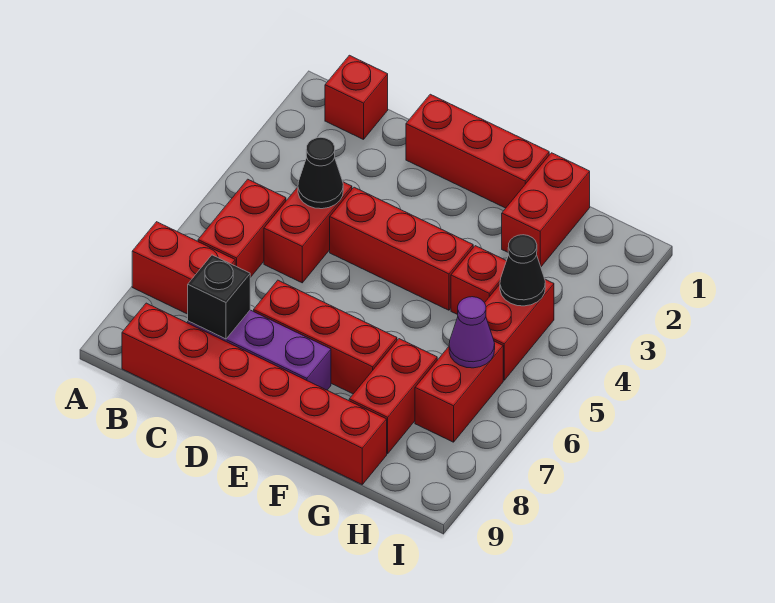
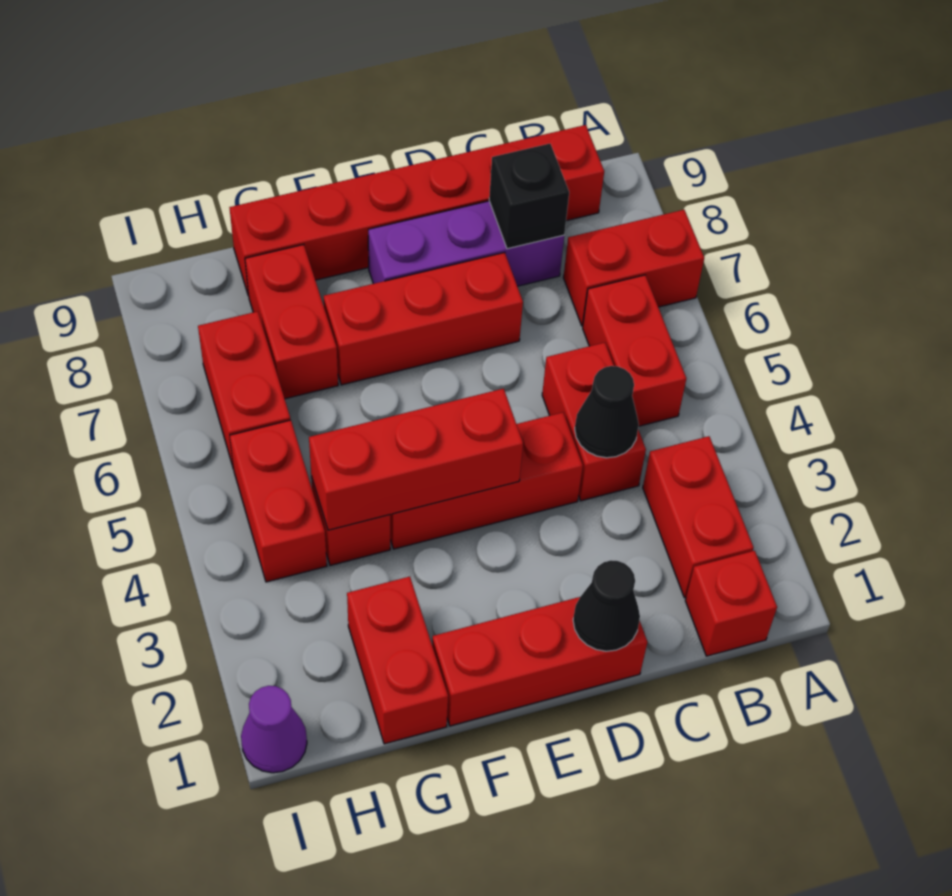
none -> red brick B2:B3 level 1
none -> red brick E4:G4 level 2
black cone H4 level 2 -> black cone D1 level 2
purple cone H6 level 2 -> purple cone I1 level 1

